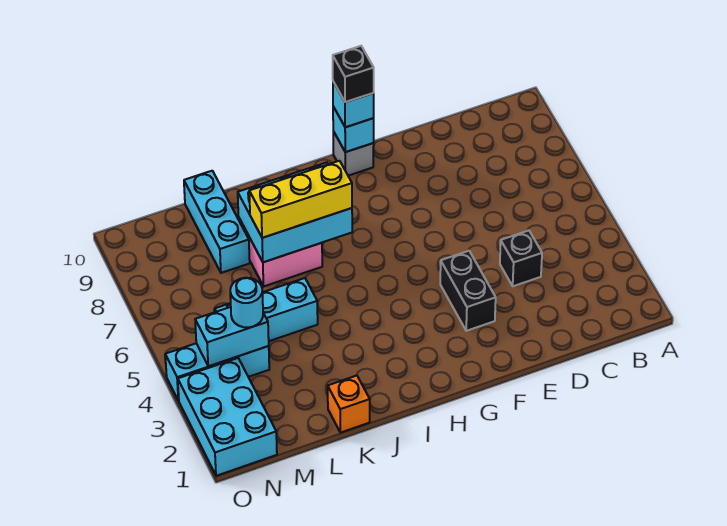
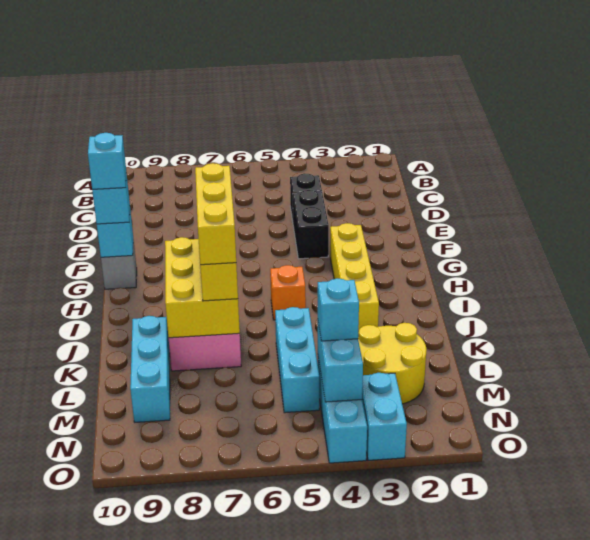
black brick F3:F4 level 1 -> black brick E4:F4 level 1
none -> yellow brick G3:J3 level 1
black brick G10 level 4 -> cyan brick G10 level 4
cyan brick I7:K8 level 2 -> yellow brick I7:K8 level 2
none -> yellow brick I7:K7 level 4
orange brick K1 level 1 -> orange brick I5 level 1
none -> yellow round brick L2:M3 level 1
cyan brick L8:L10 level 1 -> cyan brick K9:M9 level 1
cyan round brick M4 level 3 -> cyan brick M4 level 3
cyan brick N1:O3 level 1 -> cyan brick N3:O3 level 1

